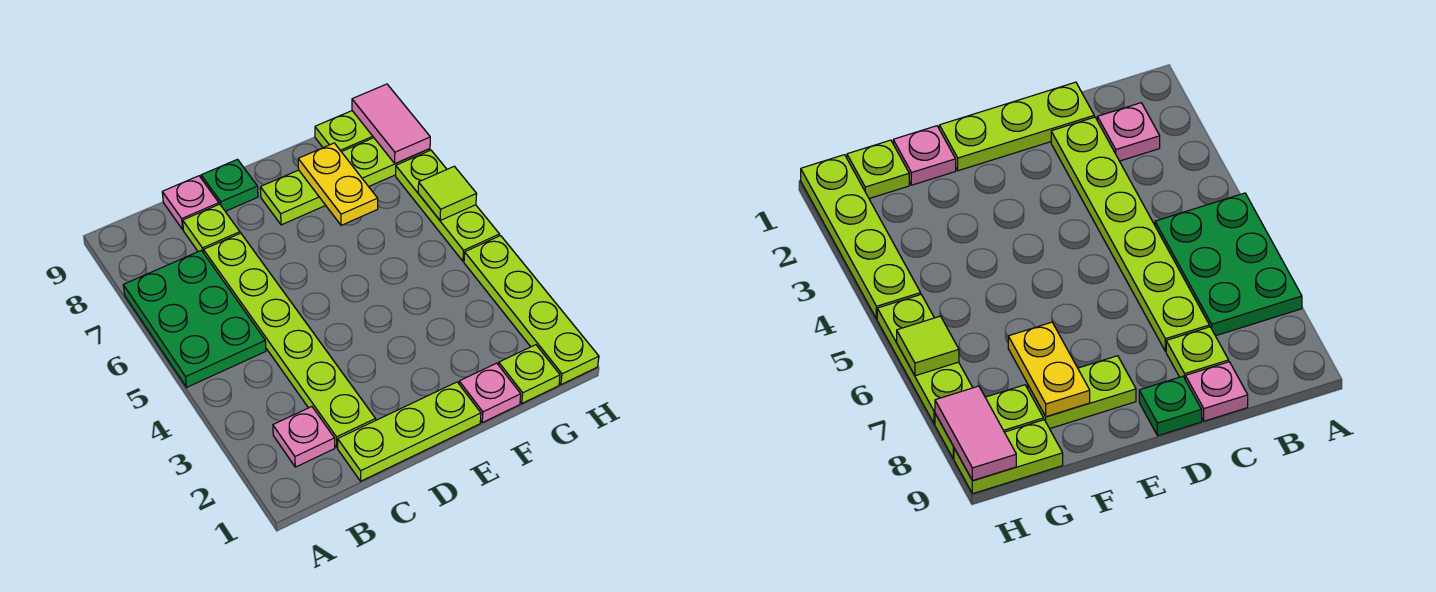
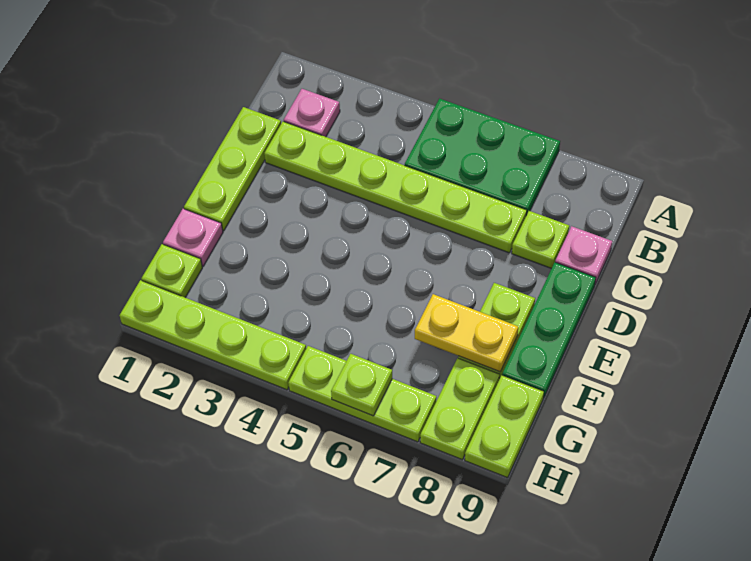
green plate D9 level 1 -> green plate D9:F9 level 1
lime tile H6 level 2 -> lime plate H6 level 2
pink tile H8:H9 level 2 -> none

